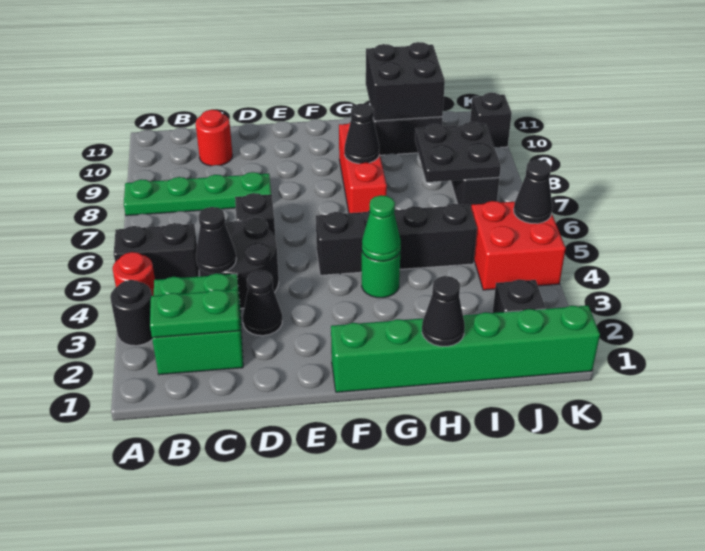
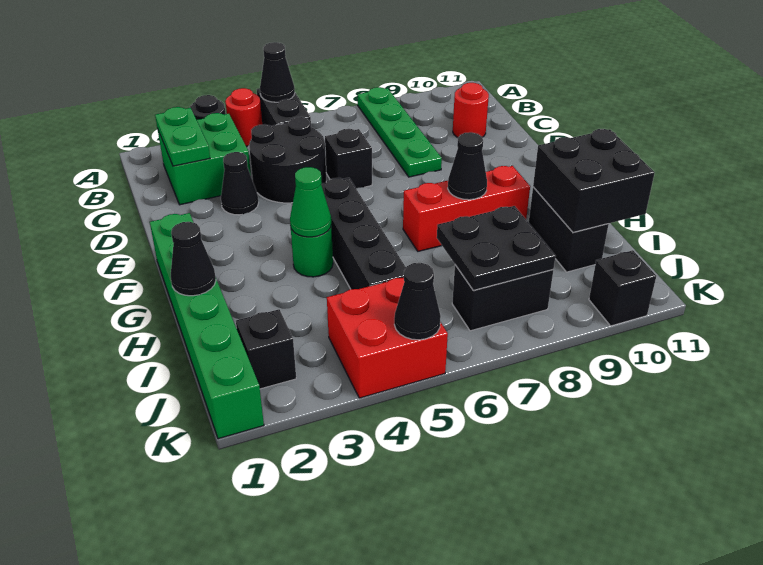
black cone C4 level 2 -> black cone A5 level 2

